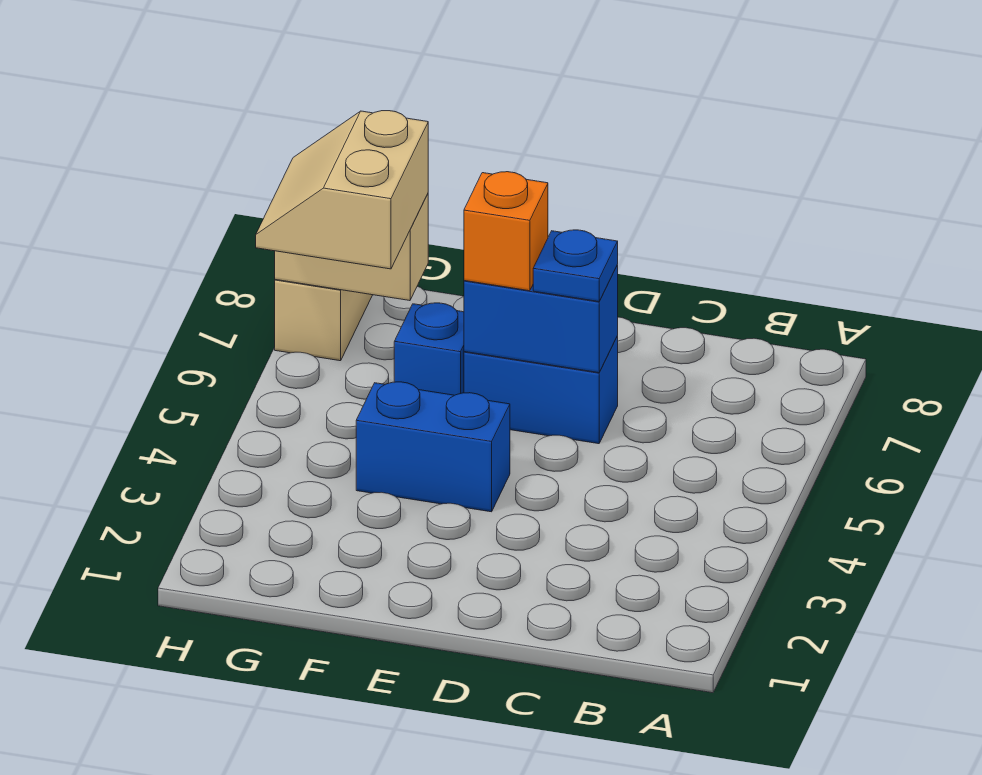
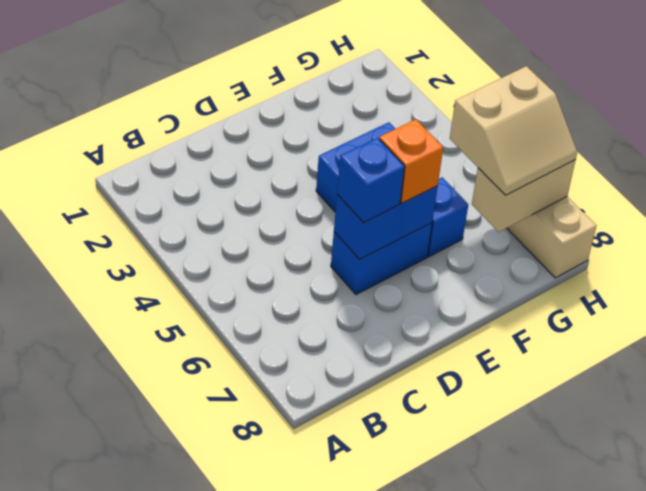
blue plate D6 level 3 -> blue brick D6 level 3
tan slope G6:H7 level 3 top G -> tan slope G6:H7 level 3 top 6

